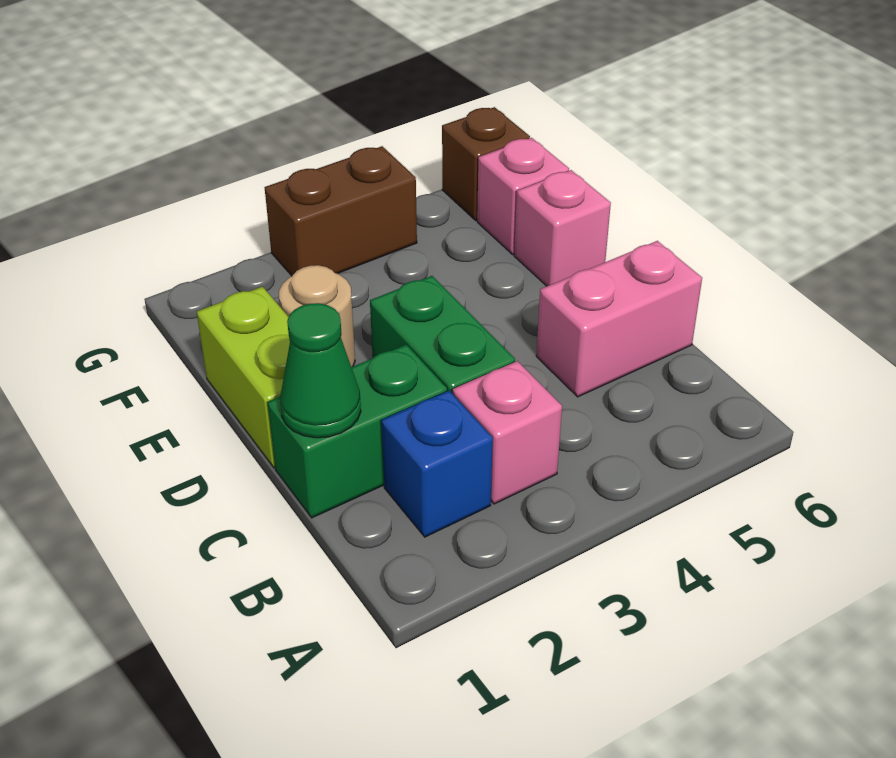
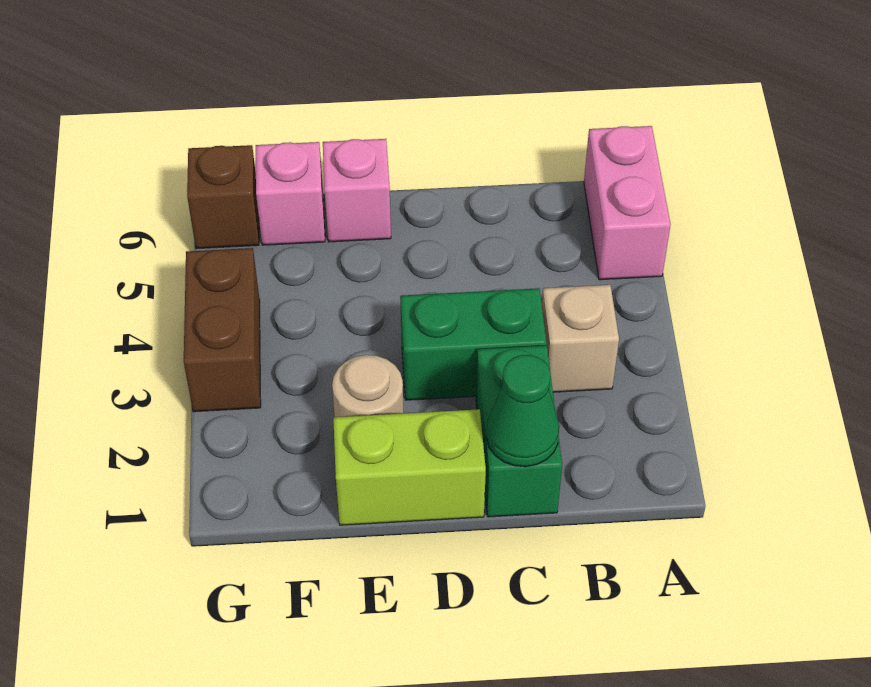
blue brick B2 level 1 -> none
pink brick B3 level 1 -> tan brick B3 level 1
pink brick C5:C6 level 1 -> pink brick A5:A6 level 1

